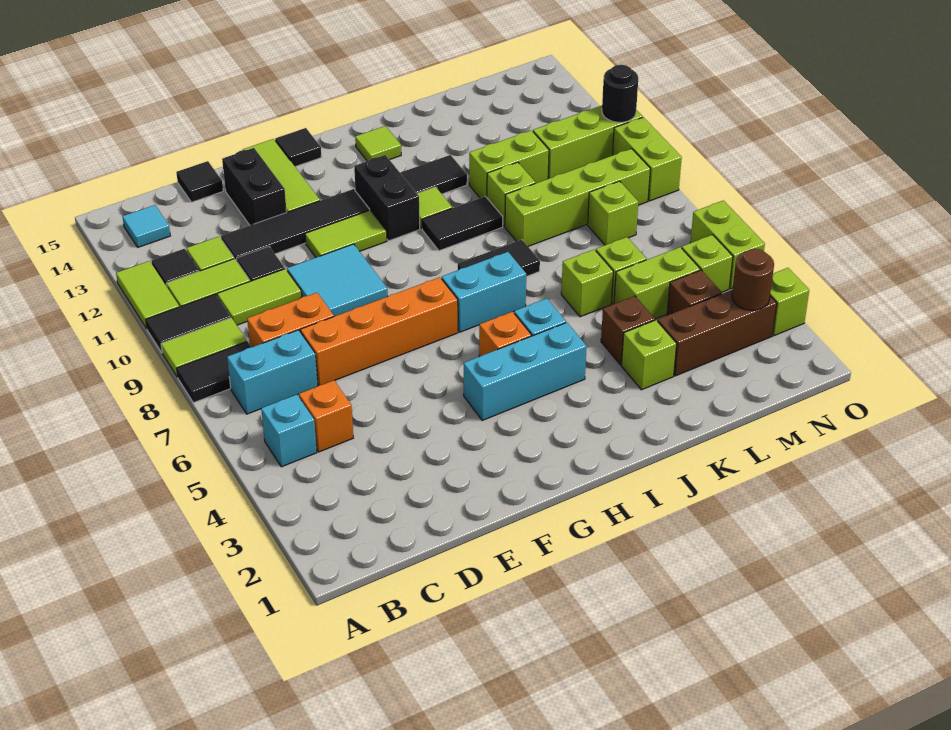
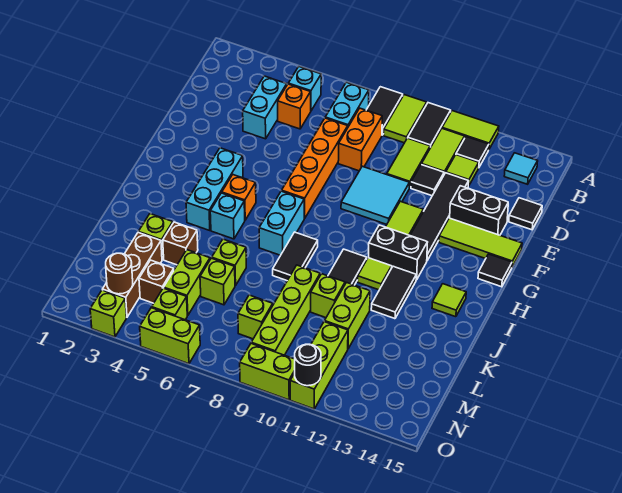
none -> cyan brick C4:D4 level 1

